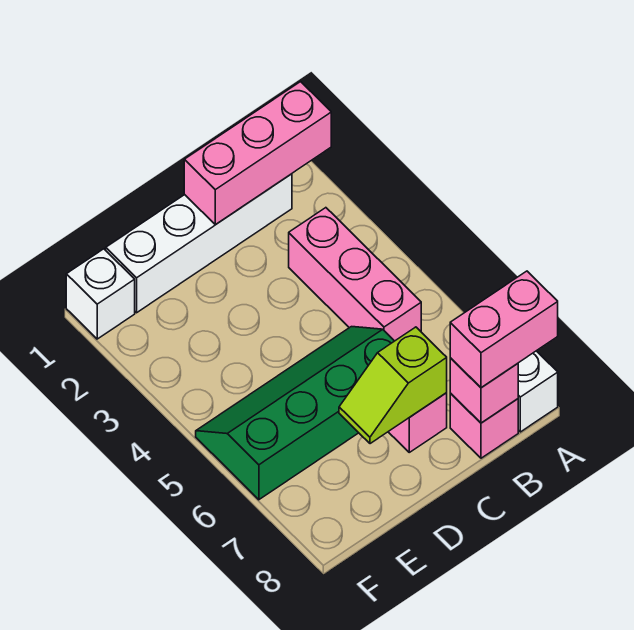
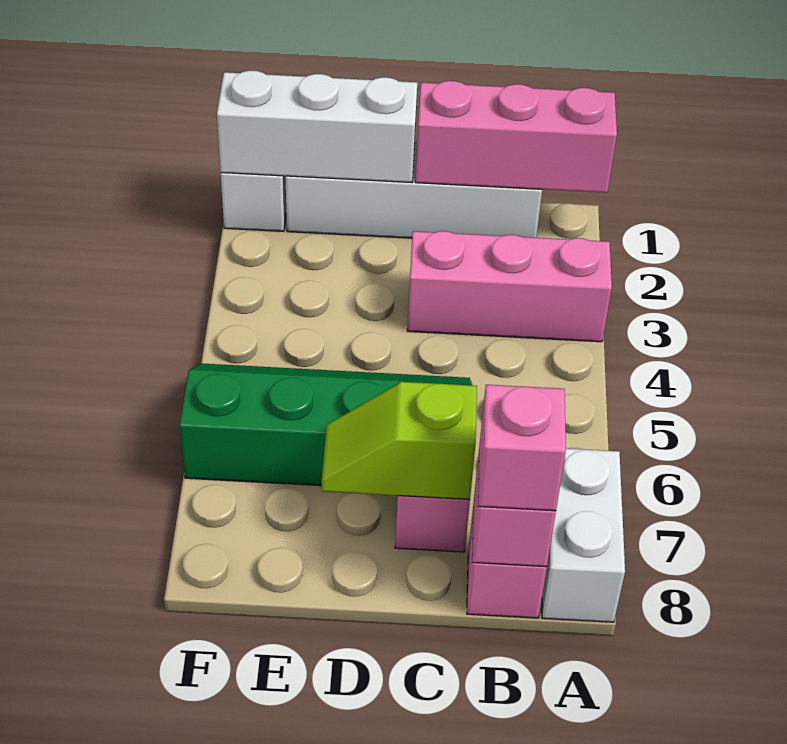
pink brick A8:B8 level 3 -> pink brick B8 level 3
pink brick B3:B5 level 1 -> pink brick A3:C3 level 1
none -> white brick D1:F1 level 2

